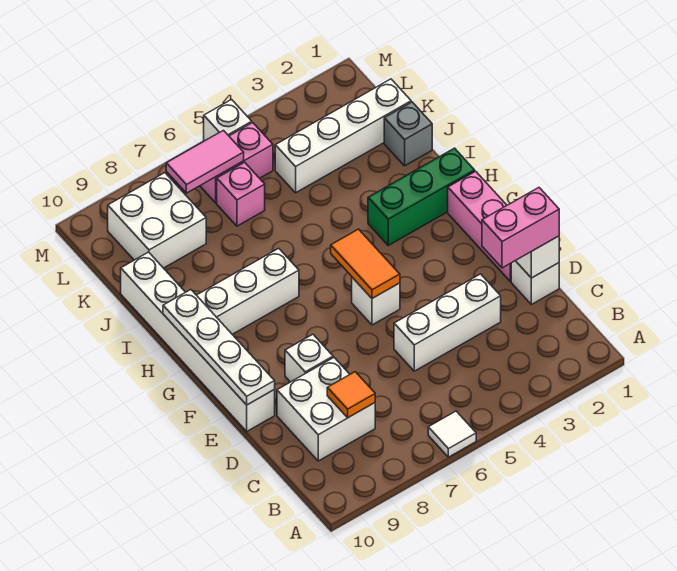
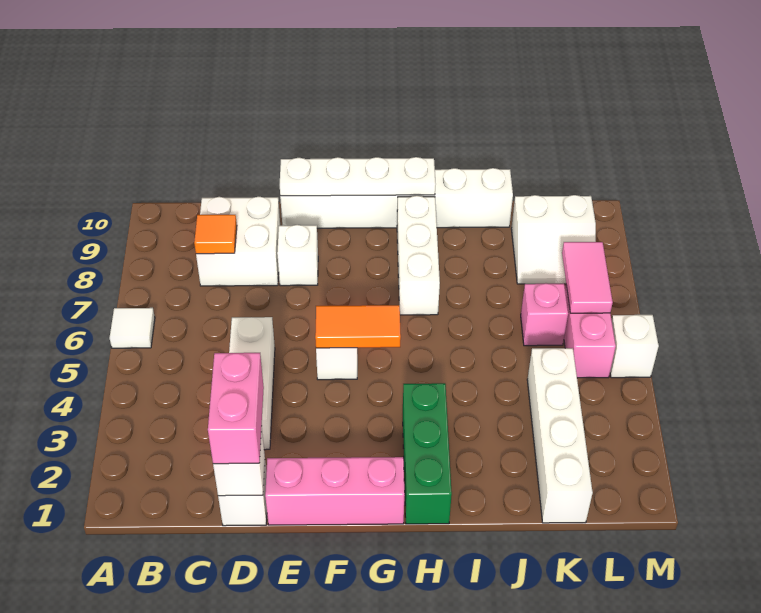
grey brick J1 level 1 -> none
white brick K8:L9 level 1 -> white slope K8:L9 level 1 top 9

